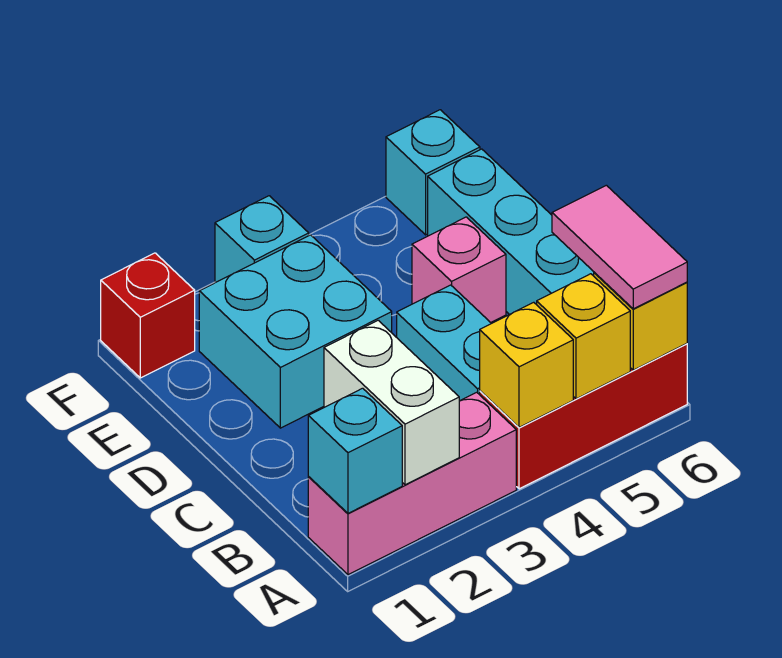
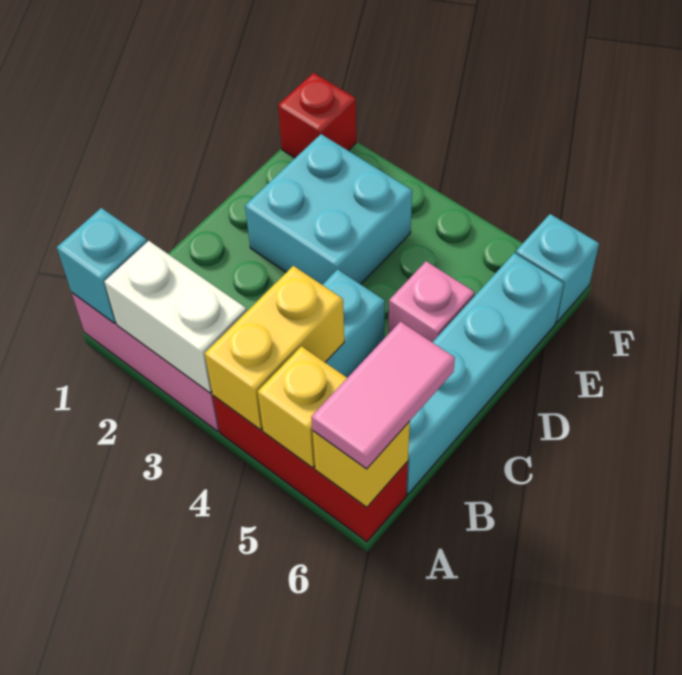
white brick A2:B2 level 2 -> white brick A2:A3 level 2
yellow brick A4 level 2 -> yellow brick A4:B4 level 2
cyan brick F3 level 1 -> none

